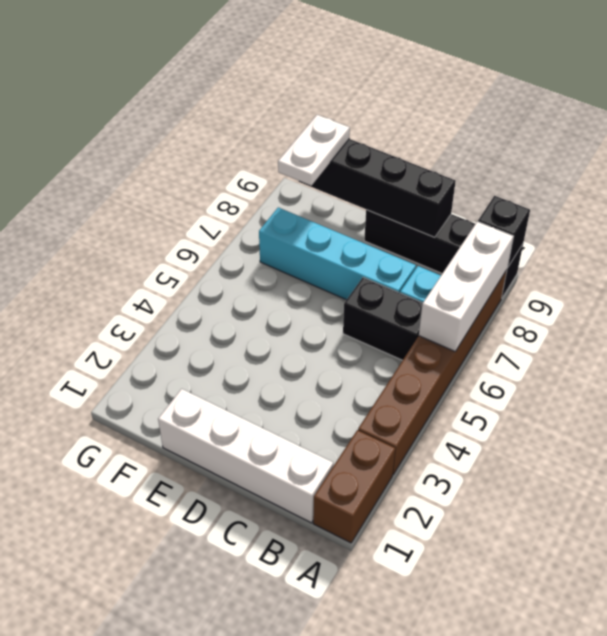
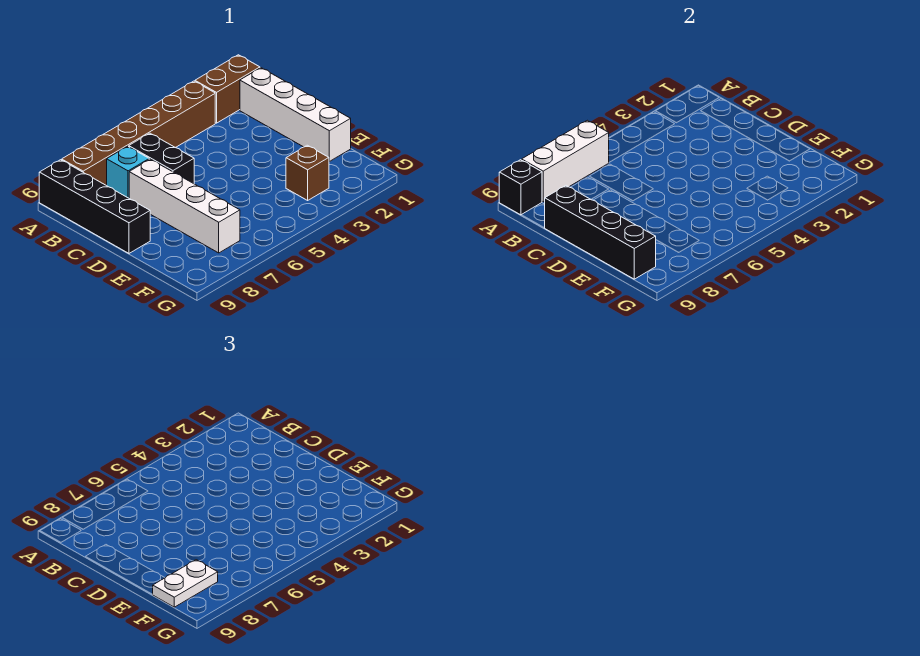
cyan brick C7:F7 level 1 -> white brick C7:F7 level 1
none -> brown brick F3 level 1

